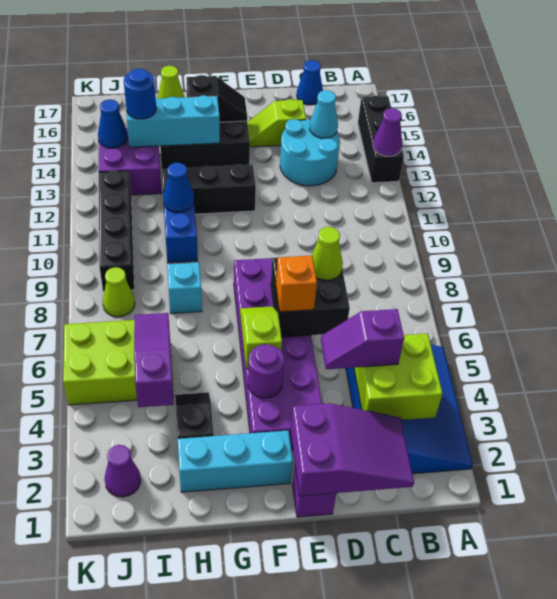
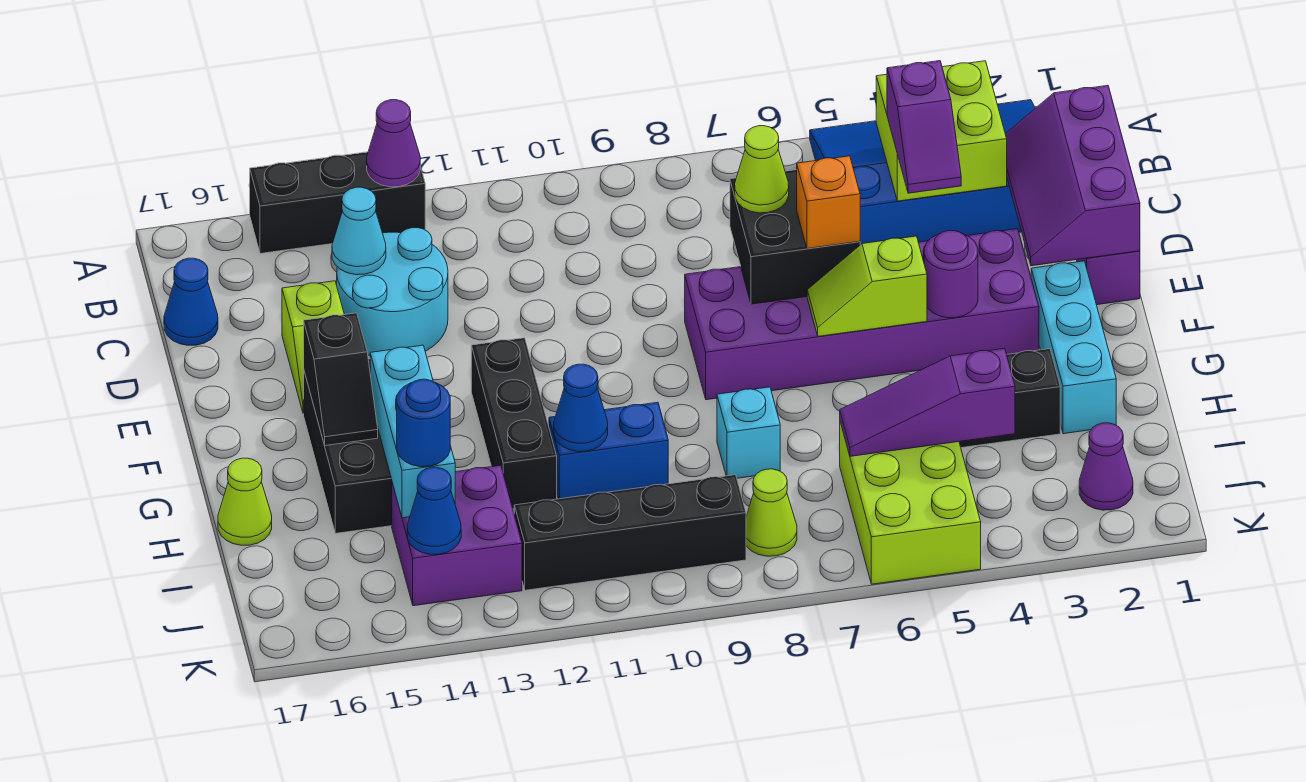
purple slope C1:E2 level 2 top E -> purple slope C1:E2 level 2 top 1
black slope F15:G15 level 2 top G -> black slope F15:G15 level 2 top F

